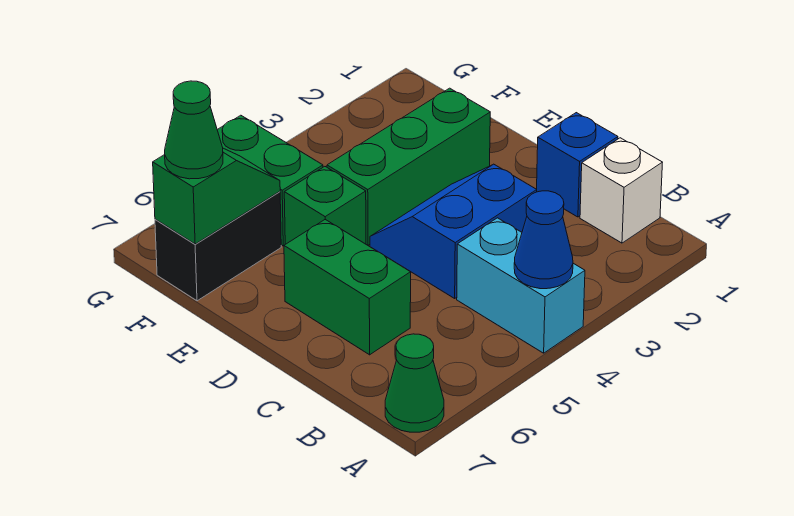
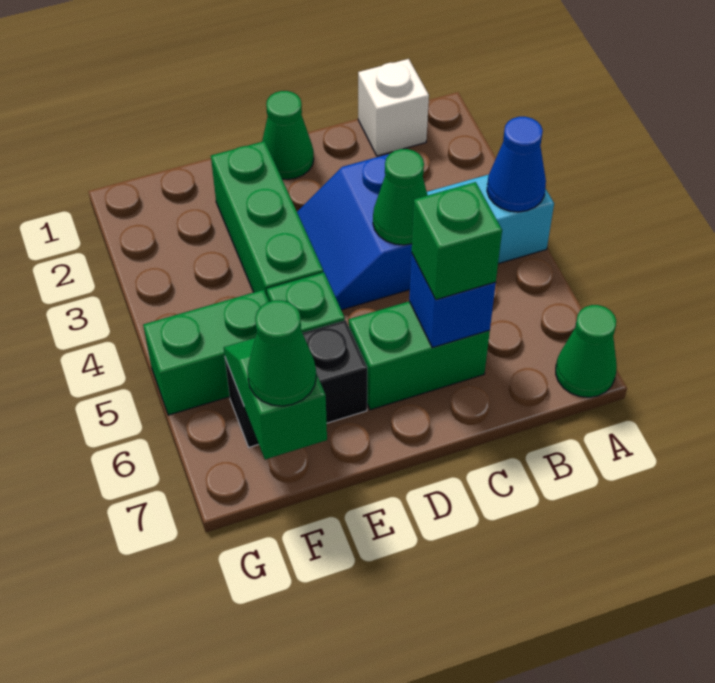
blue brick C1 level 1 -> blue brick C6 level 2
none -> green cone C4 level 2
none -> green brick C6 level 3
none -> green cone D1 level 1
black brick F6:F7 level 1 -> black brick E6:F6 level 1

